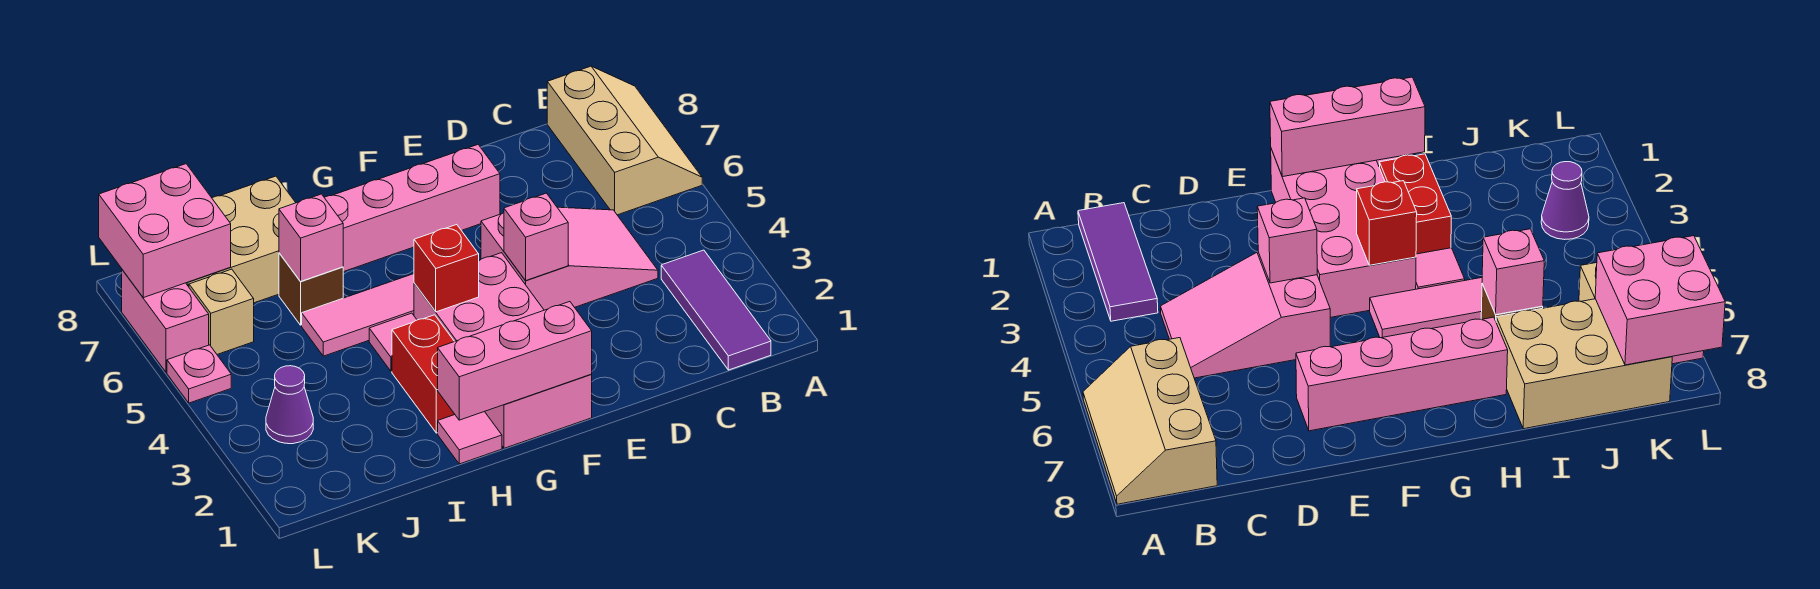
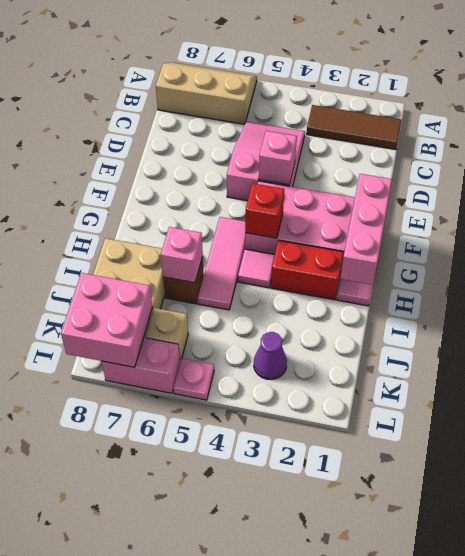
purple tile B1:B3 level 1 -> brown tile B1:B3 level 1
pink brick E7:H7 level 1 -> none

